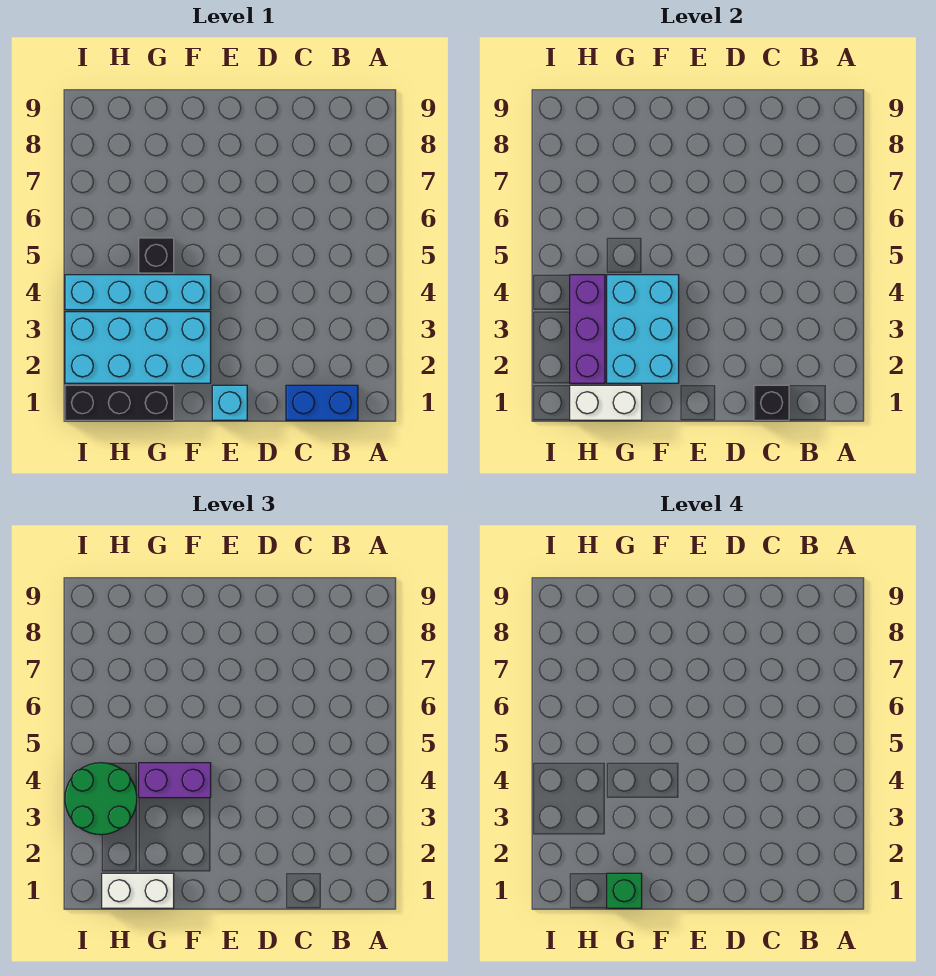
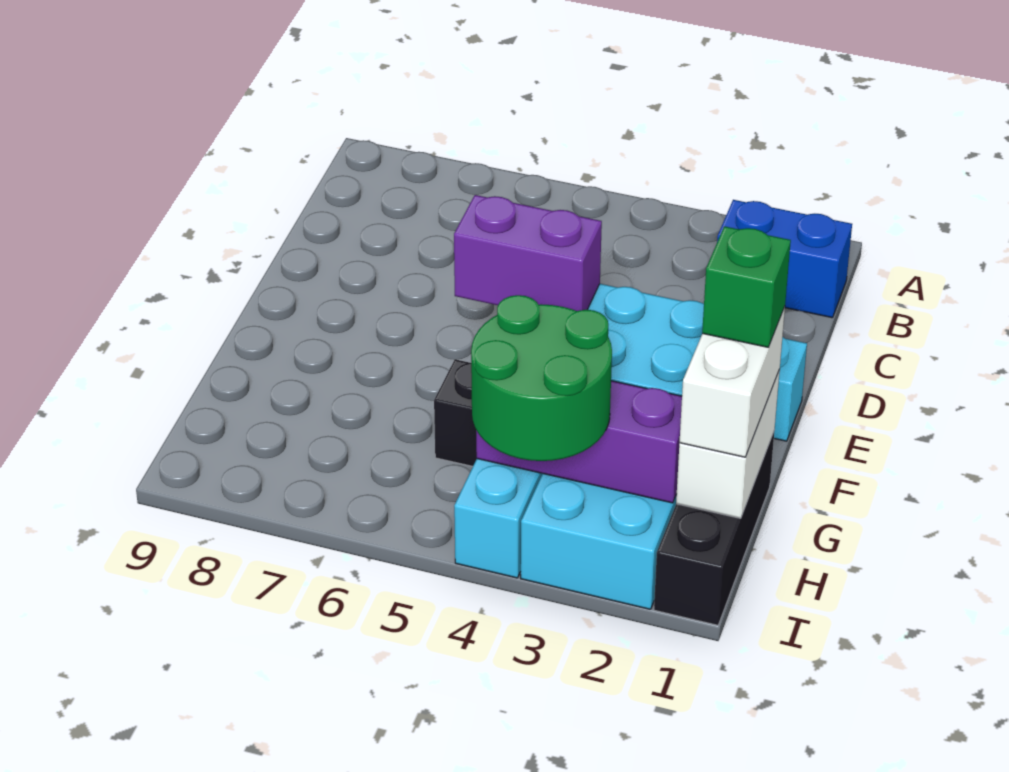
blue brick B1:C1 level 1 -> blue brick B1:B2 level 1
black brick C1 level 2 -> none
purple brick F4:G4 level 3 -> purple brick F4:F5 level 3

